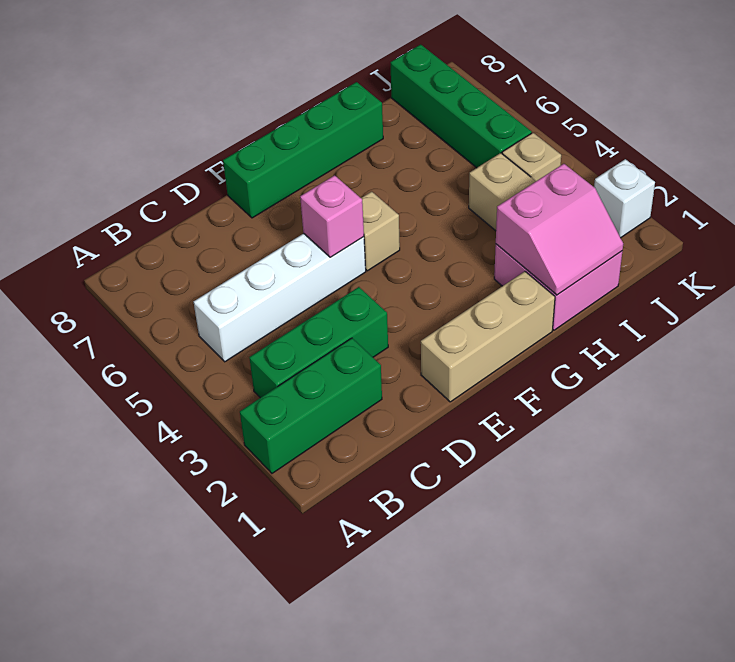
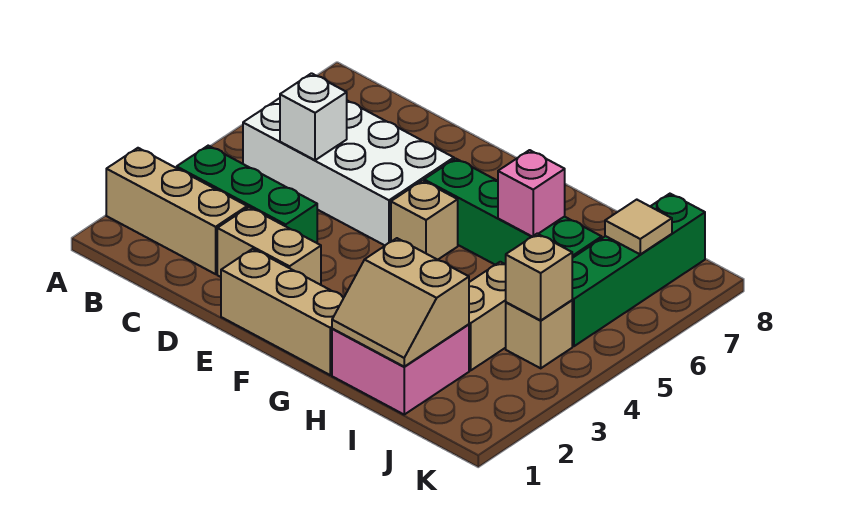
green brick A2:C2 level 1 -> tan brick A2:C2 level 1
white brick B5:E5 level 1 -> white brick B5:E6 level 1
none -> tan brick D2:E2 level 1
pink brick E5 level 2 -> pink brick H6 level 2
green brick E8:H8 level 1 -> green brick F6:I6 level 1
pink slope H1:I2 level 2 top 2 -> tan slope H1:I2 level 2 top 2
none -> tan brick J4 level 2
none -> tan tile J7 level 2
white brick K2 level 1 -> white brick C5 level 2

